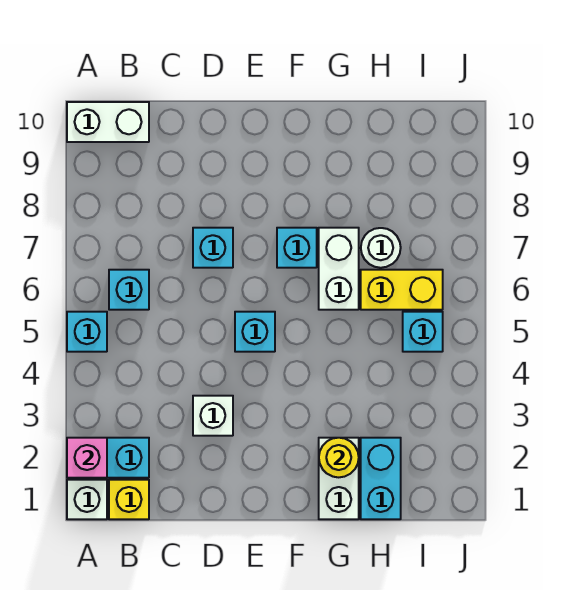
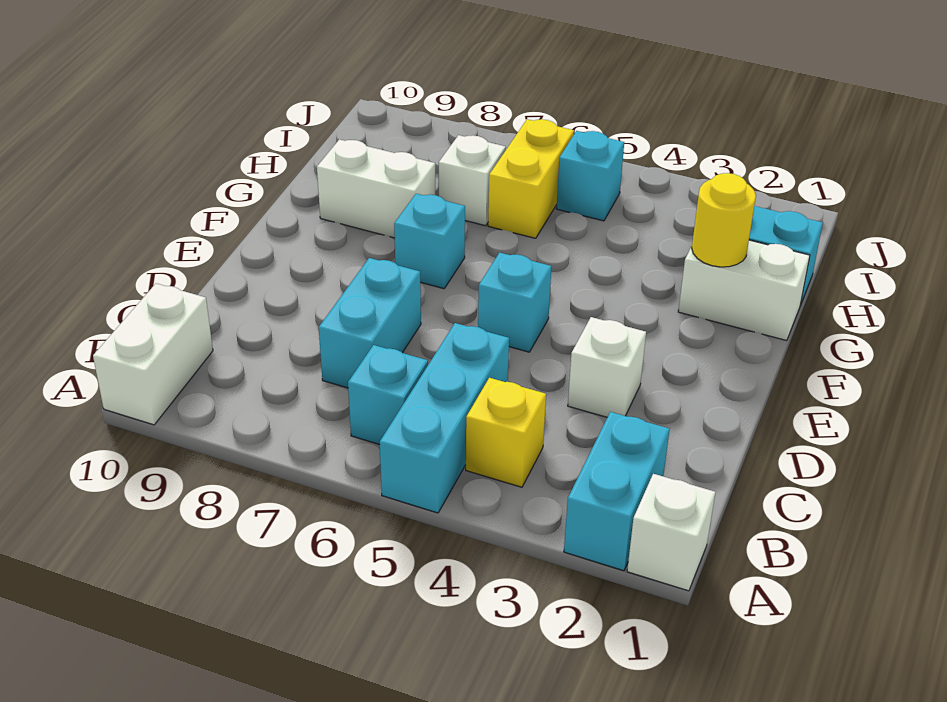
pink brick A2 level 2 -> none
cyan brick A5 level 1 -> cyan brick A5:C5 level 1
yellow brick B1 level 1 -> yellow brick B4 level 1
cyan brick D7 level 1 -> cyan brick C7:D7 level 1
white brick G6:G7 level 1 -> white brick G8:G9 level 1
white round brick H7 level 1 -> white brick H7 level 1

